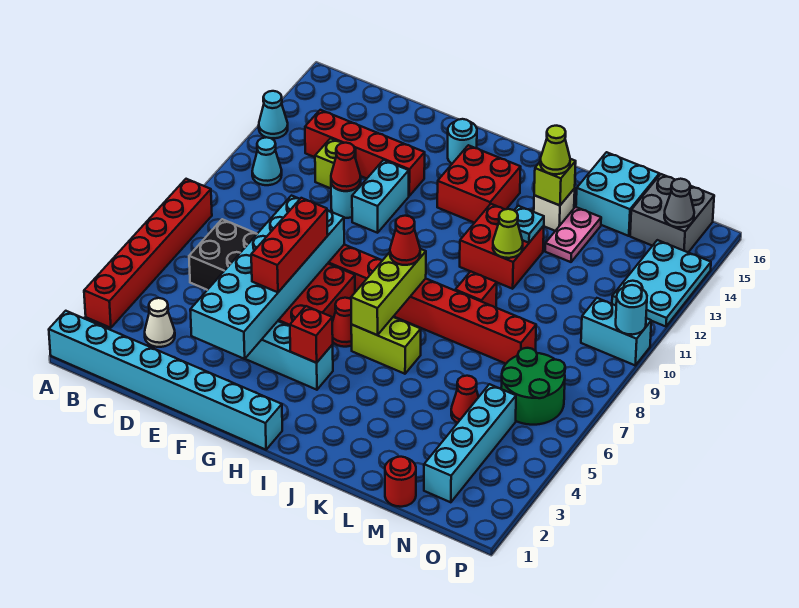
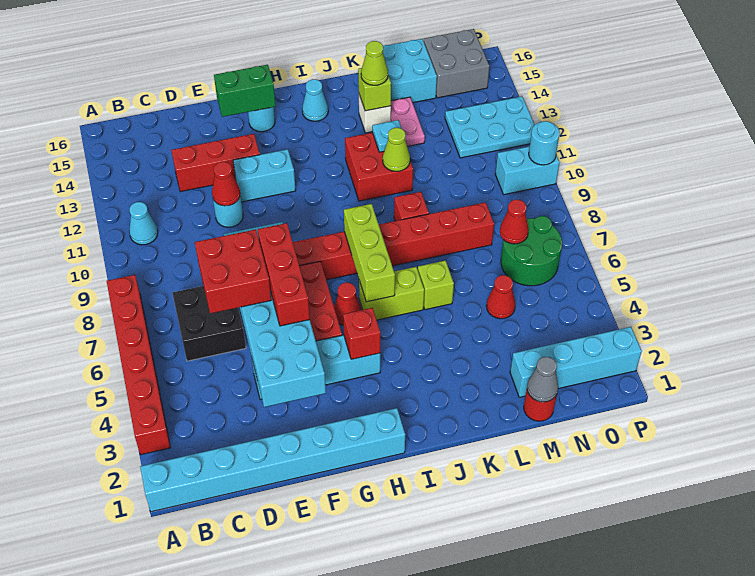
cyan cone A13 level 1 -> cyan cone I15 level 1
white cone C3 level 1 -> none
red brick C13:F13 level 1 -> red brick D13:F13 level 1
lime brick D12 level 1 -> lime brick K6 level 1
cyan brick F11:F12 level 1 -> cyan brick F12:G12 level 1
none -> green brick F15:G15 level 2
red brick H13:I14 level 1 -> red brick D6:E7 level 3
red cone I8 level 3 -> red cone N7 level 2
cyan brick N2:N5 level 1 -> cyan brick M2:P2 level 1
cyan plate O12:P14 level 1 -> cyan plate N12:P13 level 1
grey cone O15 level 2 -> grey cone M1 level 2

